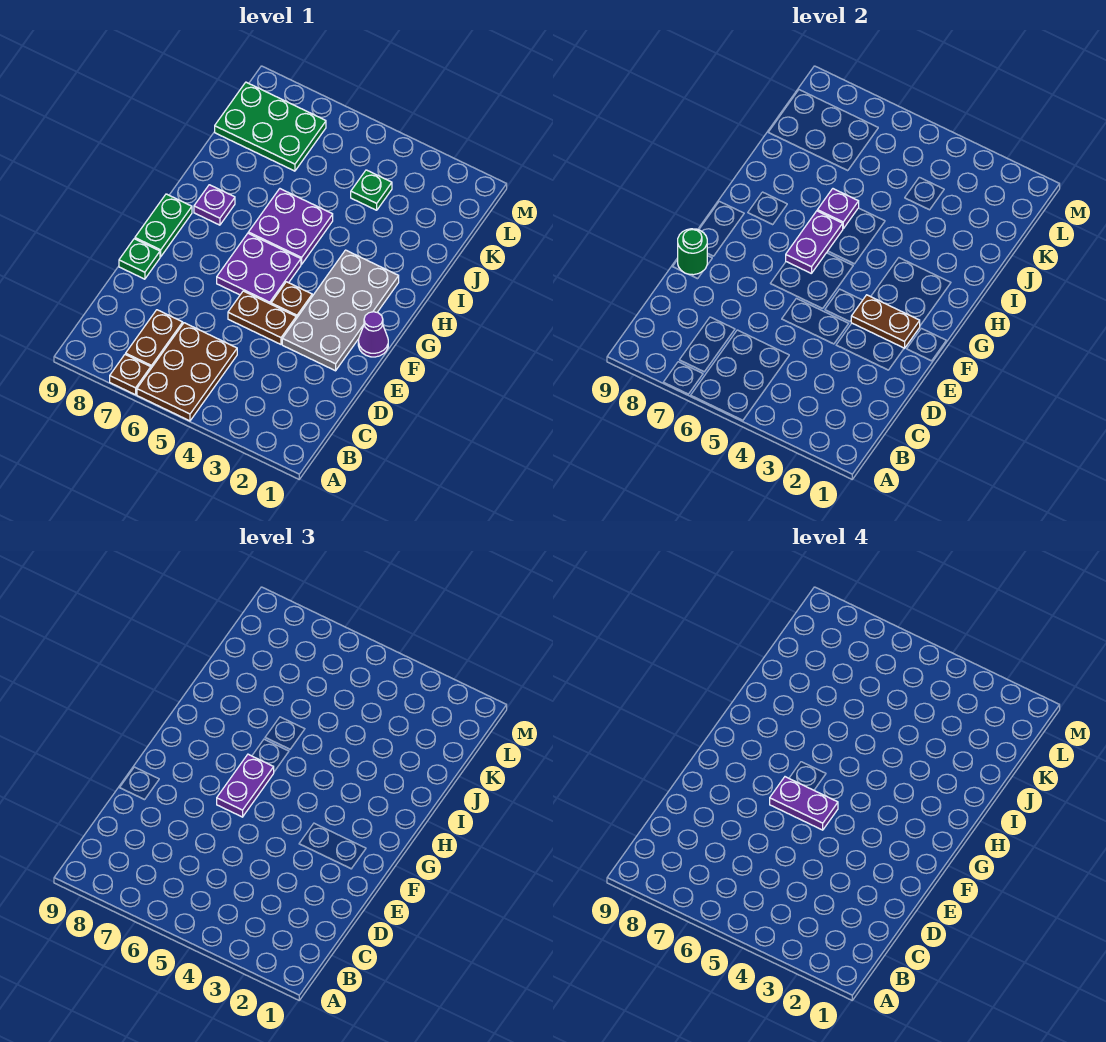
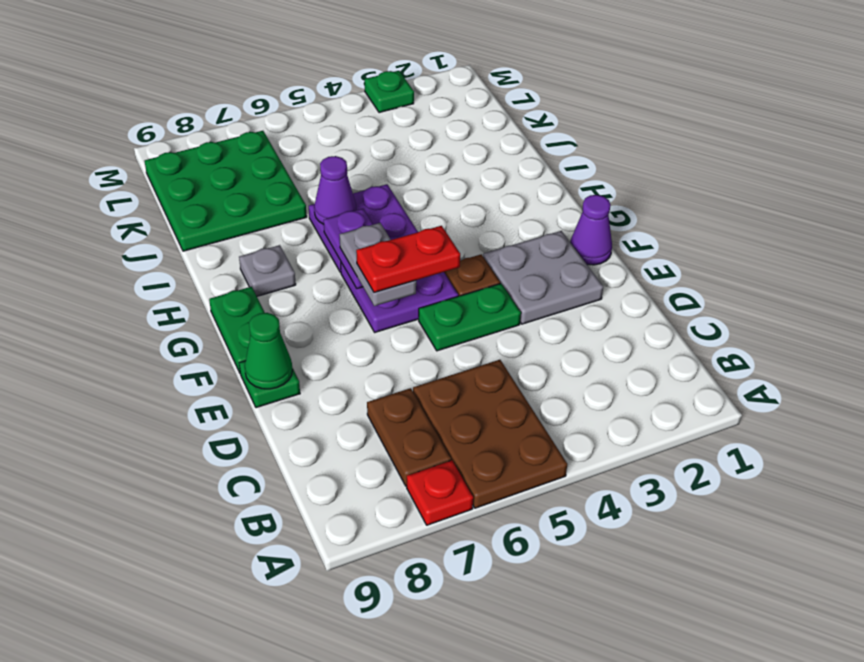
brown plate A7 level 1 -> red plate A7 level 1
grey plate E2:H3 level 1 -> grey plate E2:F3 level 1
brown plate E4:E5 level 1 -> green plate E4:E5 level 1
green round brick E9 level 2 -> green cone E9 level 2
brown plate F2:F3 level 2 -> none
purple plate F5:F6 level 4 -> red plate F5:F6 level 4
purple plate F6:G6 level 3 -> grey plate F6:G6 level 3
purple plate H8 level 1 -> grey plate H8 level 1
purple plate I6 level 2 -> purple cone I6 level 2
green plate K4 level 1 -> green plate M3 level 1
green plate K7:L9 level 1 -> green plate J7:L9 level 1

